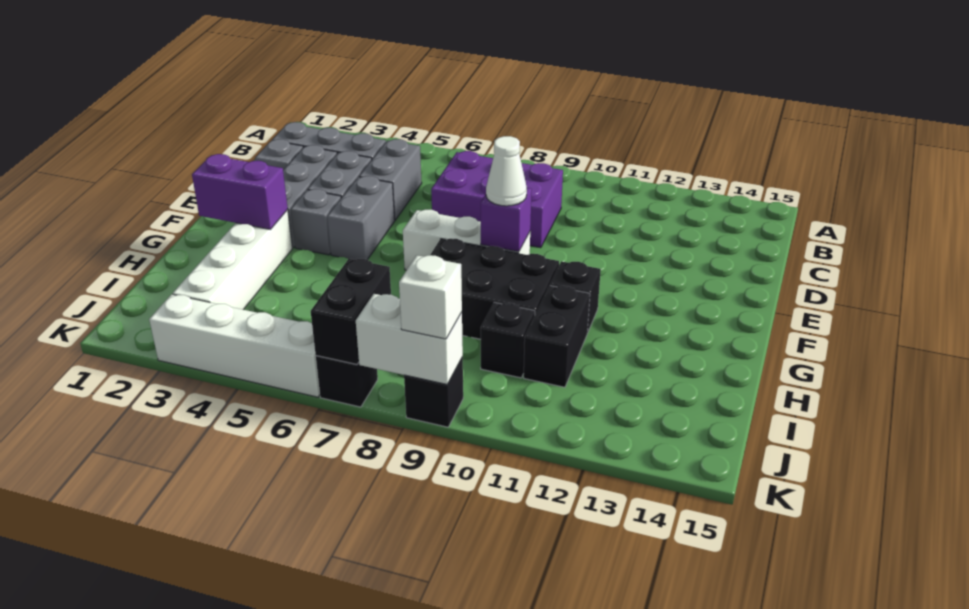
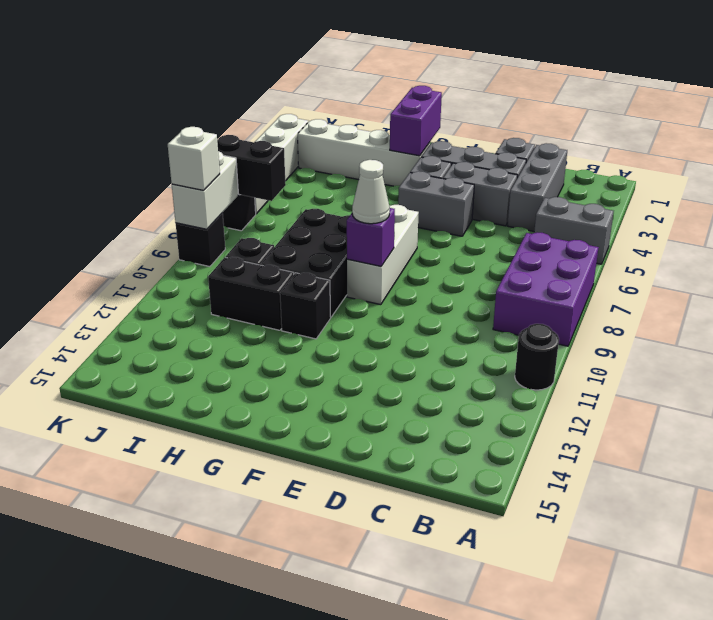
none -> black round brick A11 level 1
grey brick C5:D5 level 1 -> grey brick A5:B5 level 1
purple brick C7:D9 level 1 -> purple brick A7:B9 level 1

